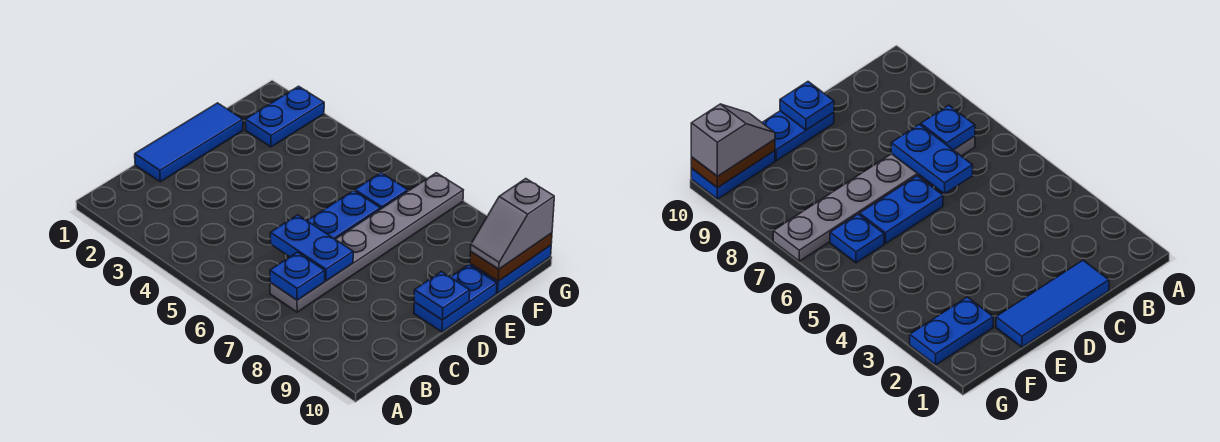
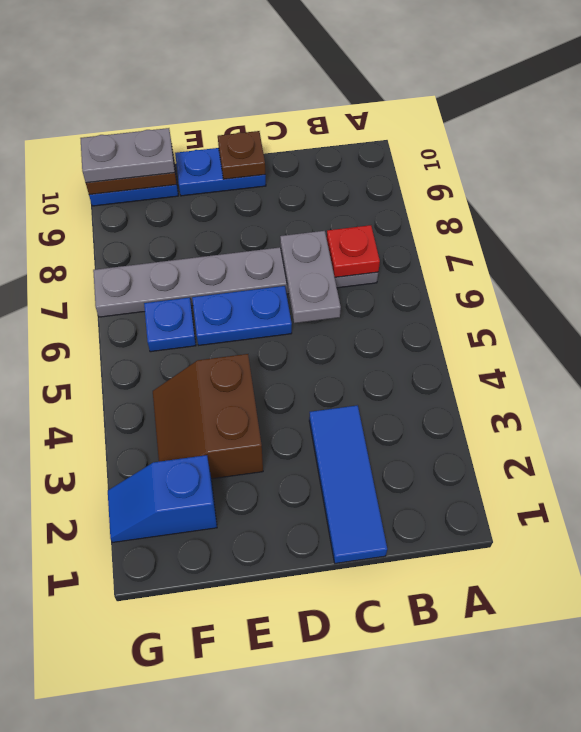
blue plate B7 level 2 -> red plate B7 level 2
blue tile C1:E1 level 1 -> blue tile C1:C3 level 1
blue plate C6:C7 level 2 -> grey plate C6:C7 level 2
blue plate D10 level 2 -> brown plate D10 level 2
none -> brown slope E3:F4 level 1 top E
blue plate F2:G2 level 1 -> blue slope F2:G2 level 1 top F
grey slope F10:G10 level 3 top G -> grey plate F10:G10 level 3

